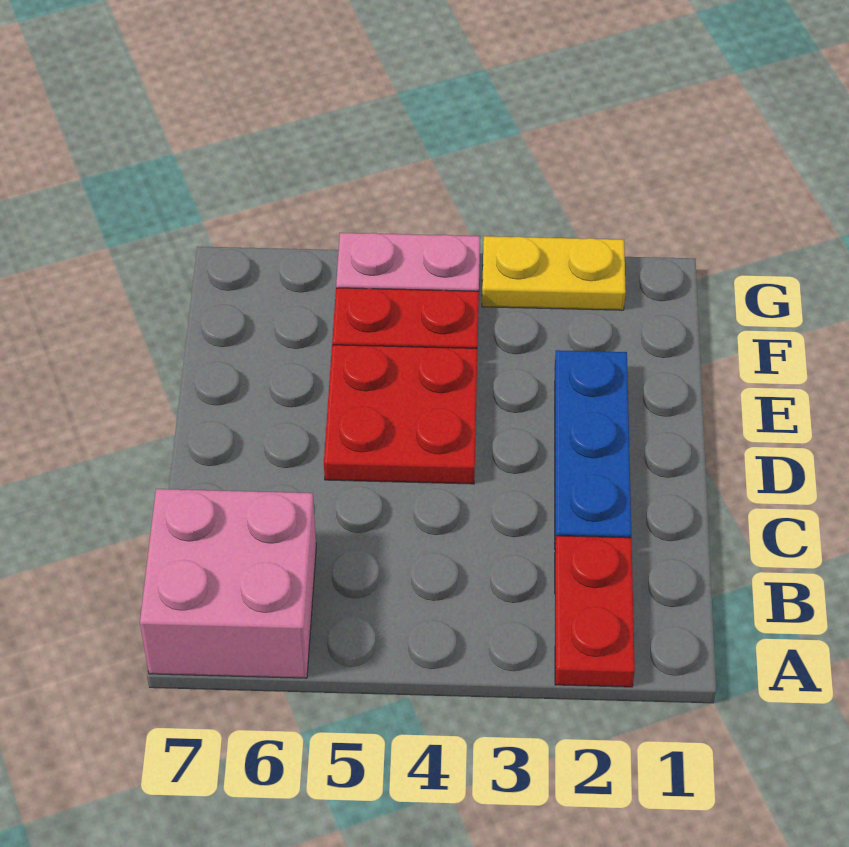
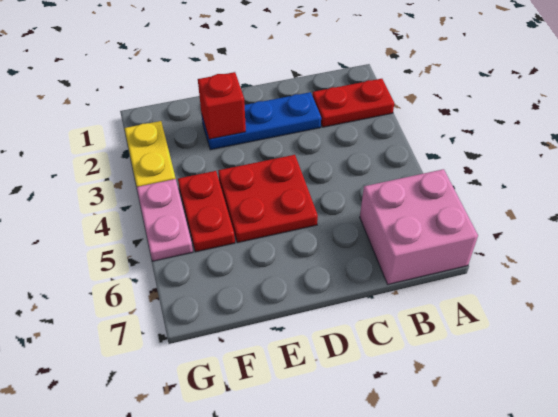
none -> red brick E2 level 2

